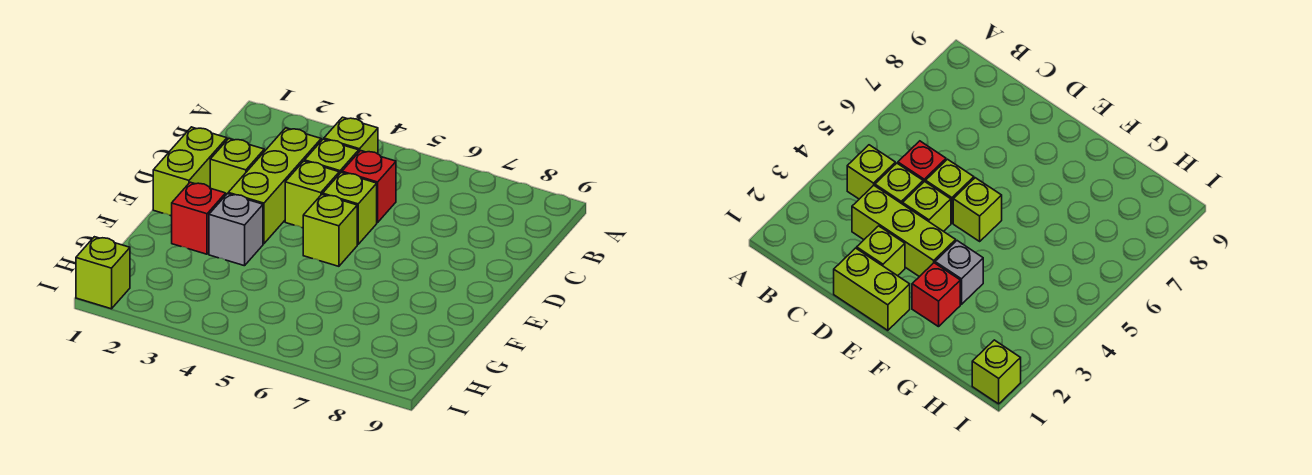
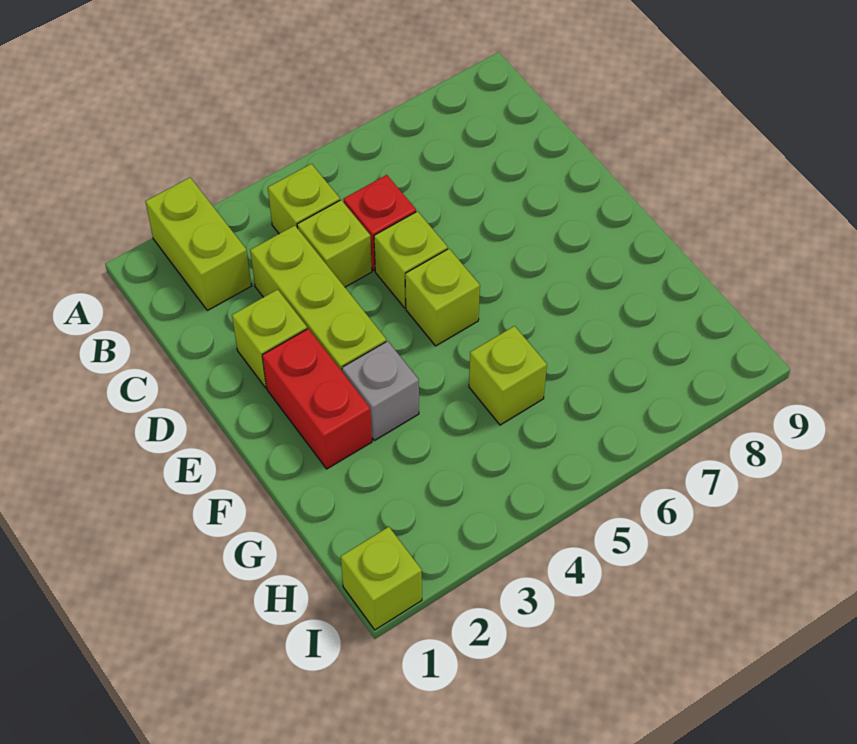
lime brick D1:E1 level 1 -> lime brick A2:B2 level 1
lime brick D4 level 1 -> lime brick G5 level 1
red brick F2 level 1 -> red brick E2:F2 level 1

